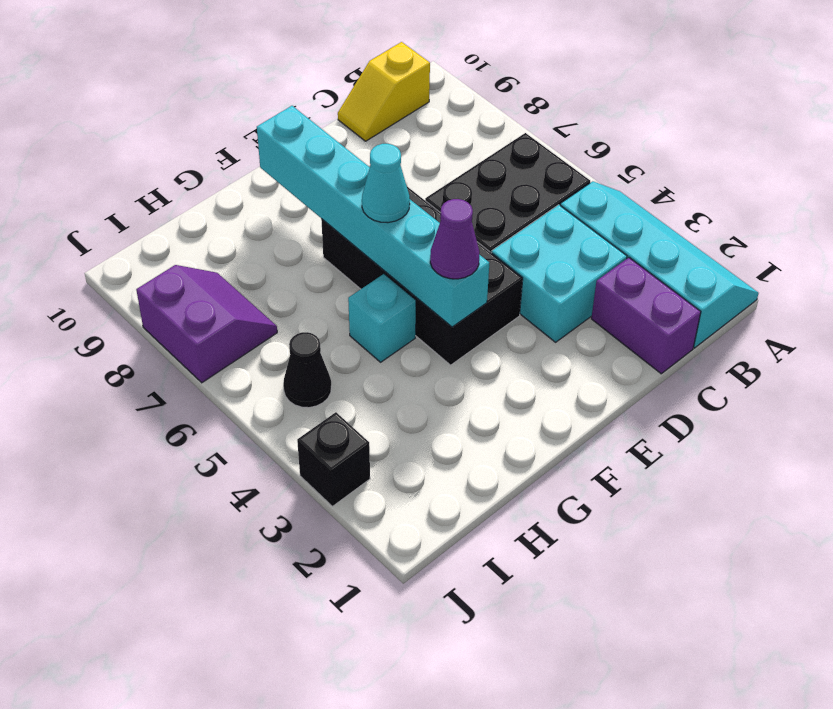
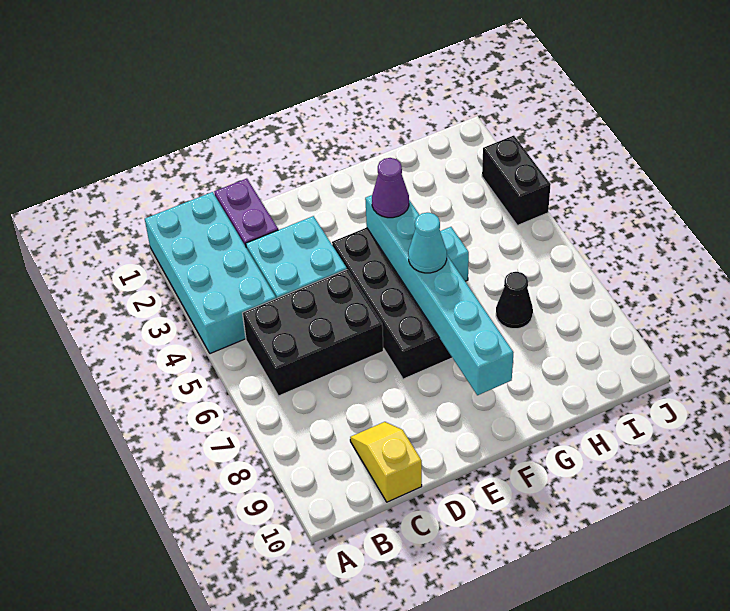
cyan slope A1:B4 level 1 top B -> cyan brick A1:B4 level 1
yellow slope B10:C10 level 1 top B -> yellow slope C9:C10 level 1 top 10
black cone I5 level 1 -> black cone H7 level 1
purple slope I7:J8 level 1 top J -> none
black brick J3 level 1 -> black brick J3:J4 level 1

